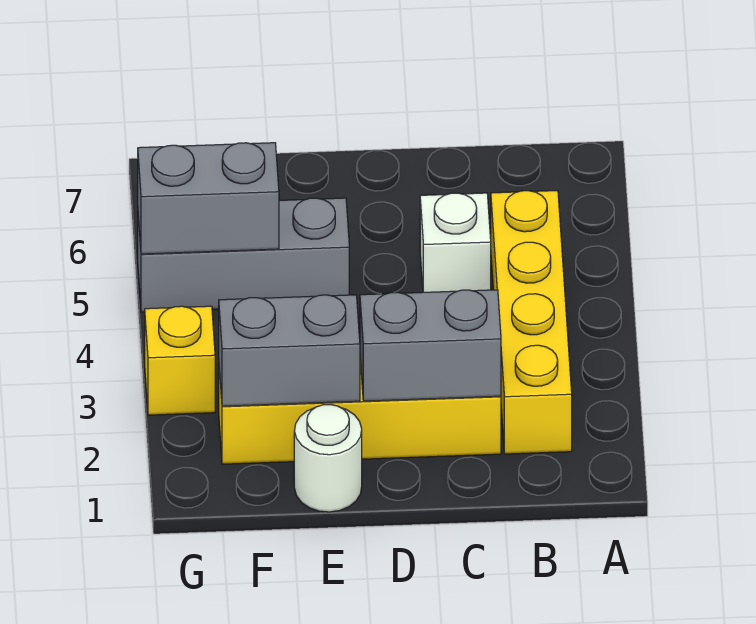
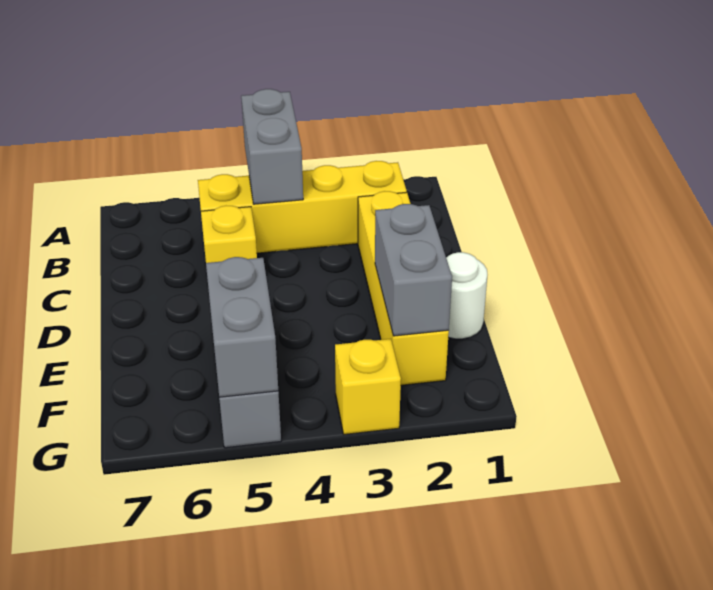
grey brick C2:D2 level 2 -> grey brick A4:B4 level 2
white brick C5 level 1 -> yellow brick C5 level 1

